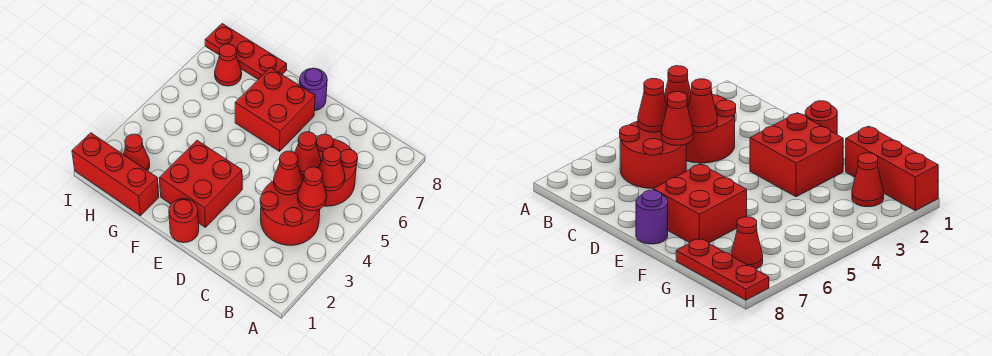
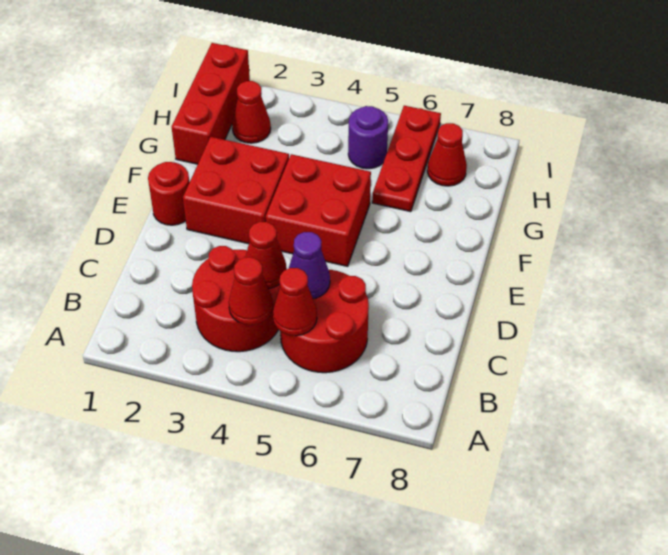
red cone C5 level 2 -> purple cone C5 level 2
red brick E6:F7 level 1 -> red brick E4:F5 level 1
purple round brick E8 level 1 -> purple round brick H5 level 1
red plate G8:I8 level 1 -> red plate G6:I6 level 1

